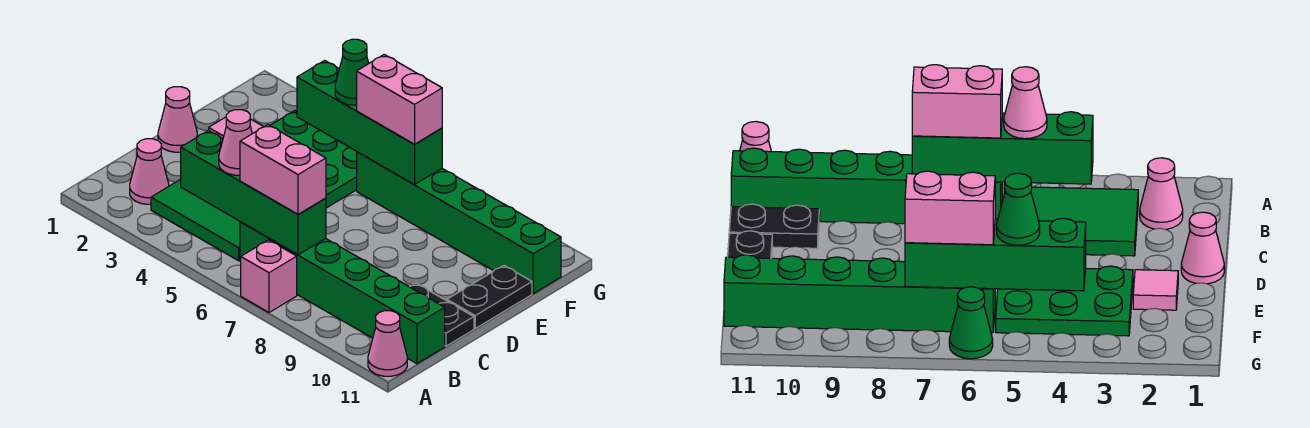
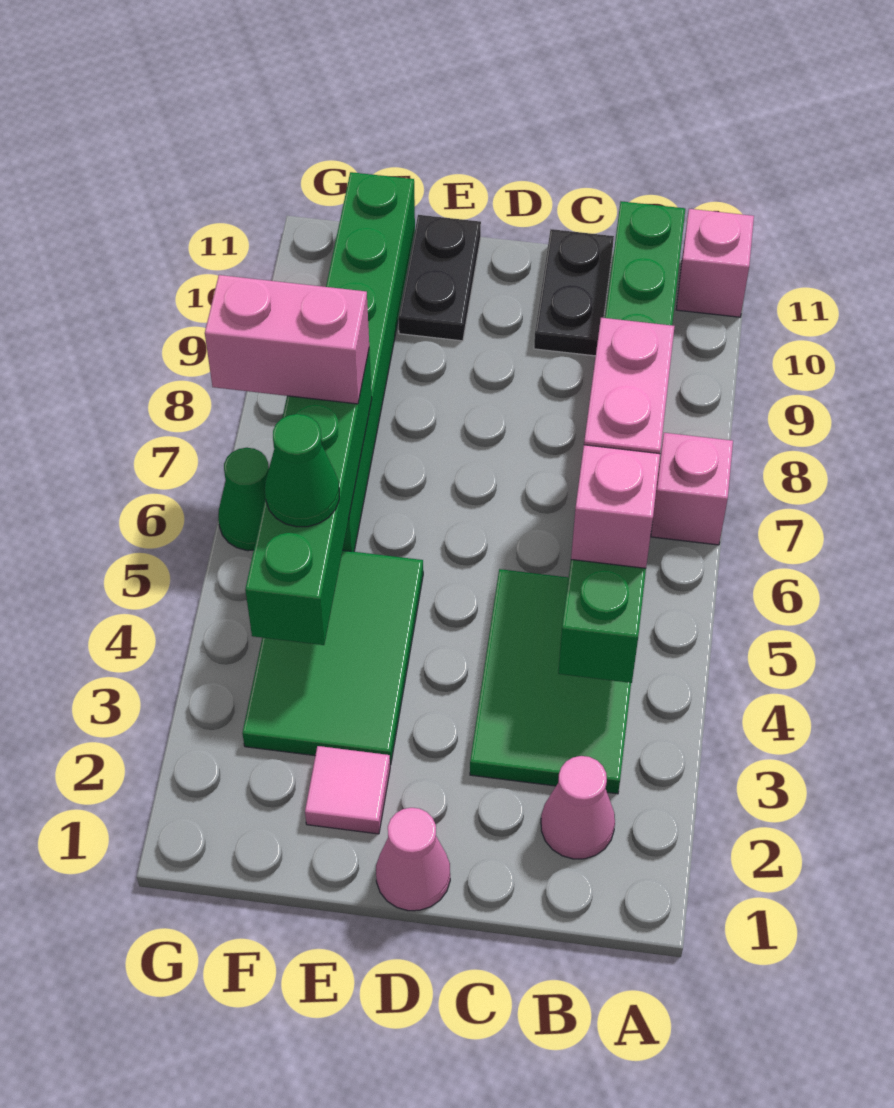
pink cone A11 level 1 -> pink brick A11 level 1
pink cone B5 level 3 -> pink brick B5 level 3
black plate D11:E11 level 1 -> black plate E10:E11 level 1
green plate E3:F5 level 1 -> green tile E3:F5 level 1
pink brick F6:F7 level 3 -> pink brick F7:G7 level 3

